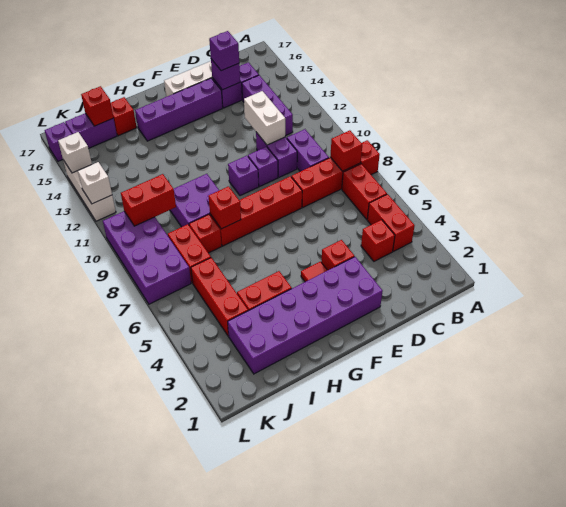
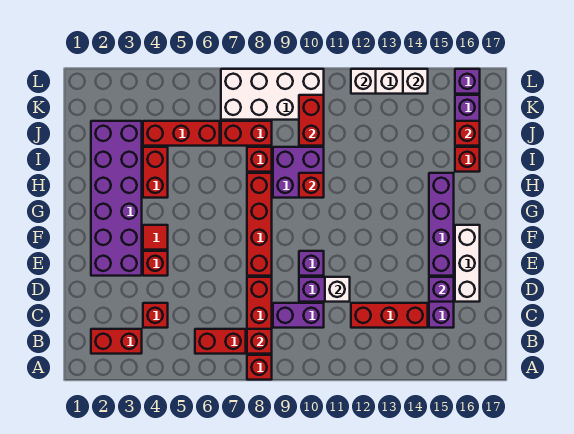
red brick B4:B5 level 1 -> red brick B2:B3 level 1
purple brick C12:C14 level 1 -> red brick C12:C14 level 1
white brick D11:D12 level 2 -> white brick D11 level 2
purple brick D15 level 3 -> none
purple brick F10 level 1 -> none
red brick H8 level 2 -> red brick H10 level 2
purple brick K7:L10 level 1 -> white brick K7:L10 level 1

